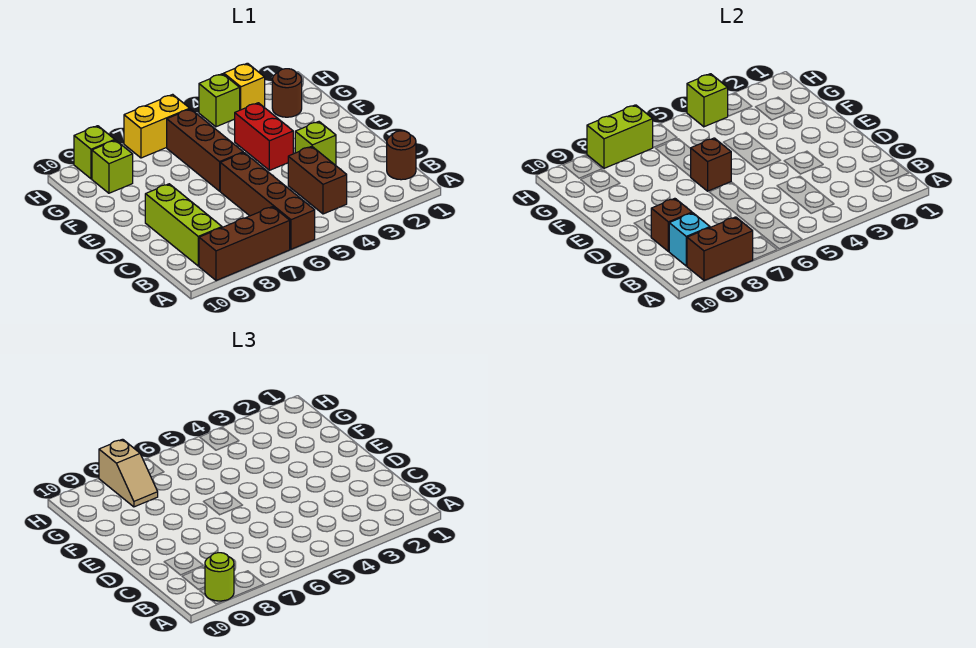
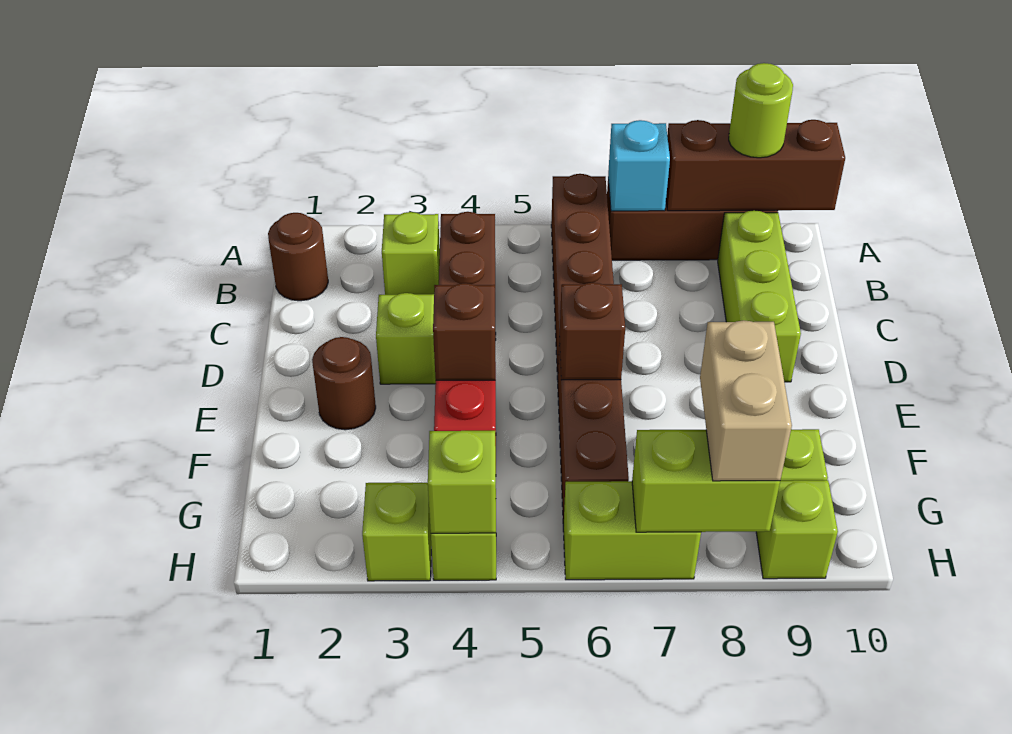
brown brick A8:A9 level 2 -> brown brick A8:A10 level 2
none -> lime brick B3 level 1
cyan brick B9 level 2 -> cyan brick A7 level 2
brown brick C9 level 2 -> brown brick E4 level 2
brown round brick G2 level 1 -> brown round brick E2 level 1
tan slope G8:H8 level 3 top H -> tan brick G8:H8 level 3
yellow brick H3 level 1 -> lime brick H3 level 1
yellow brick H6:H7 level 1 -> lime brick H6:H7 level 1

